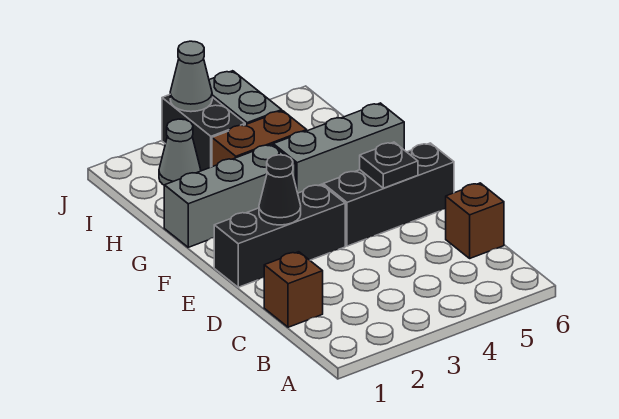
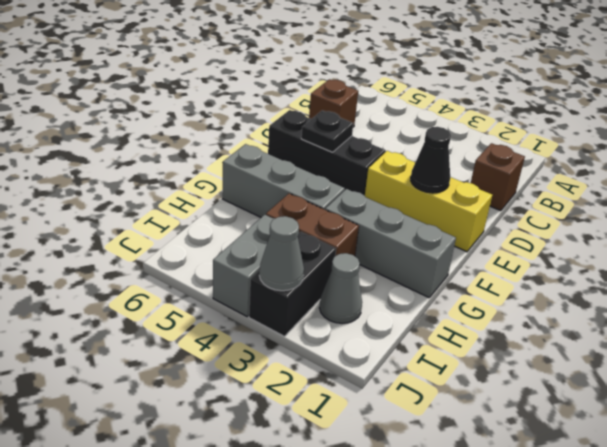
black brick E1:E3 level 1 -> yellow brick E1:E3 level 1

